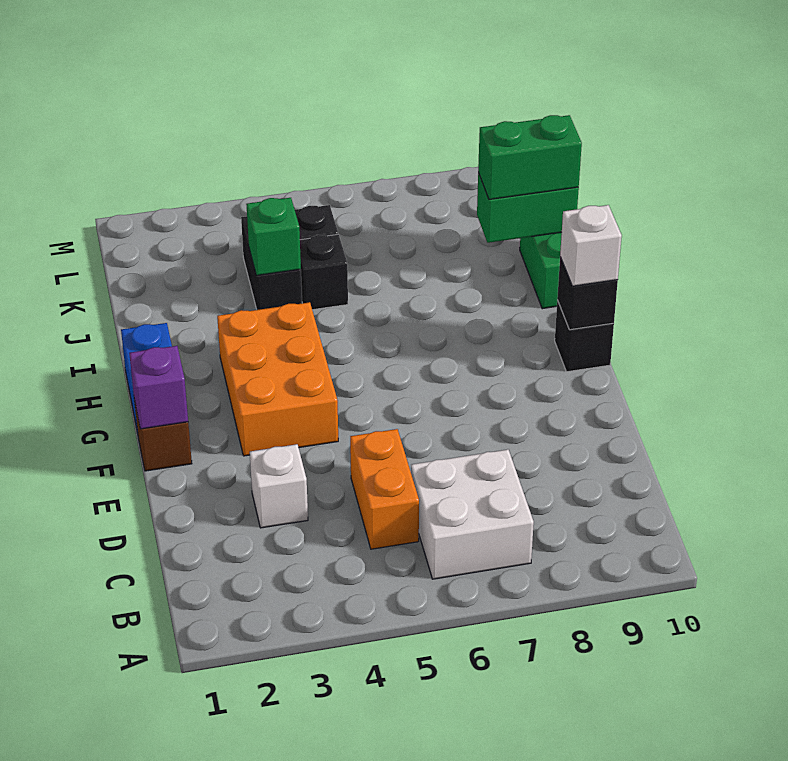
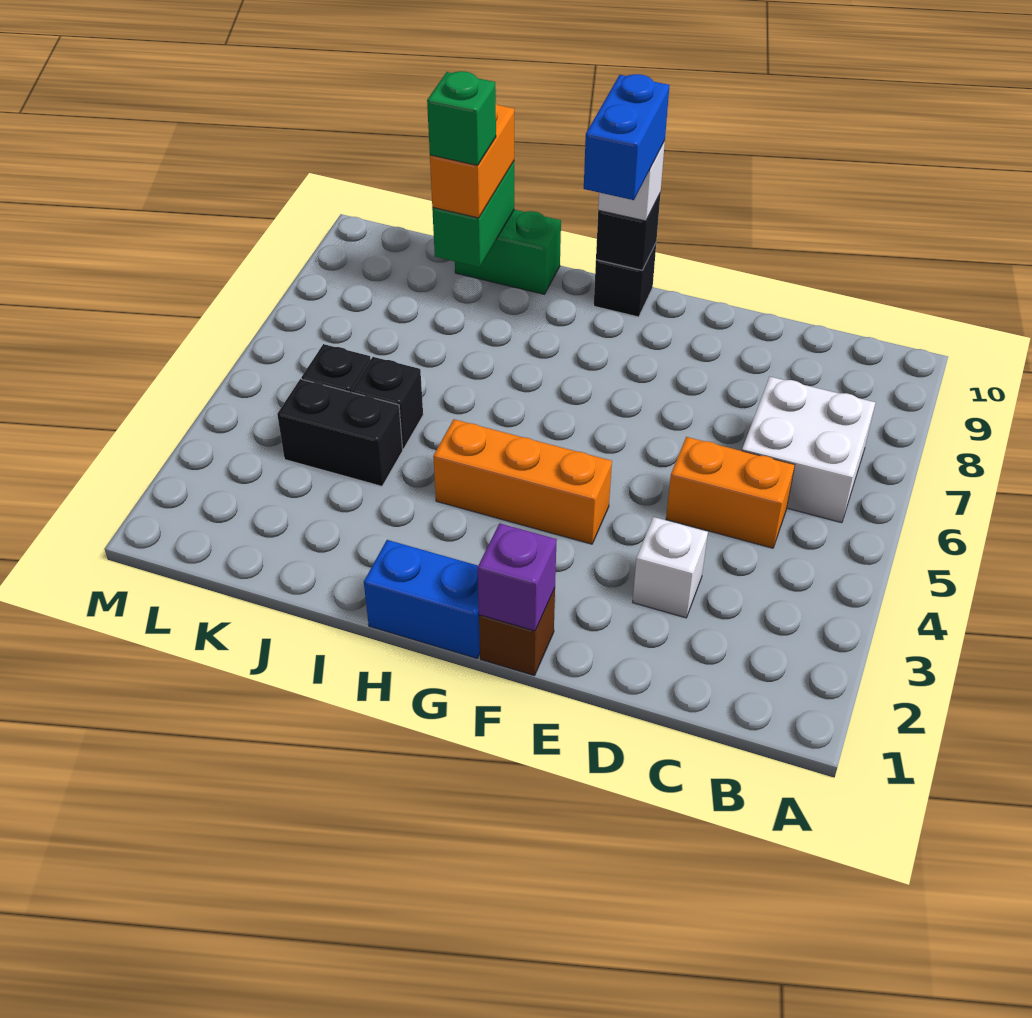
orange brick F3:H4 level 1 -> orange brick F4:H4 level 1
none -> blue brick G9:G10 level 4
green brick J4 level 2 -> green brick J9 level 4
green brick J9:J10 level 3 -> orange brick J9:J10 level 3

